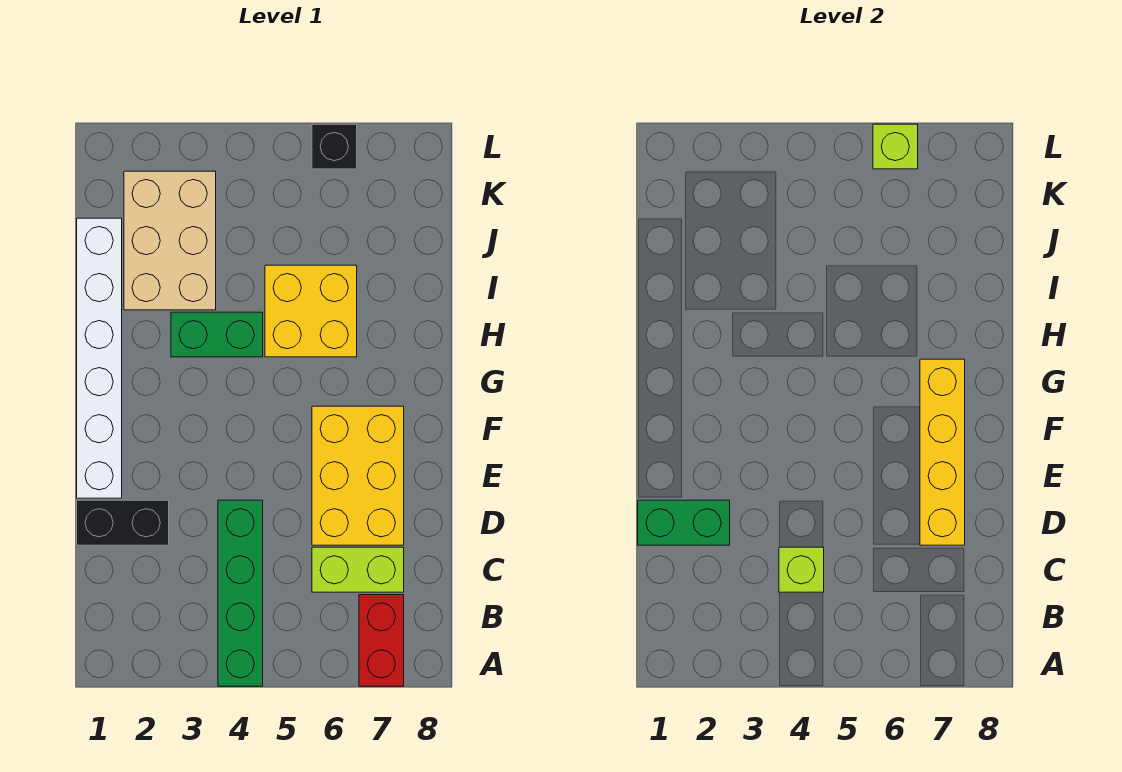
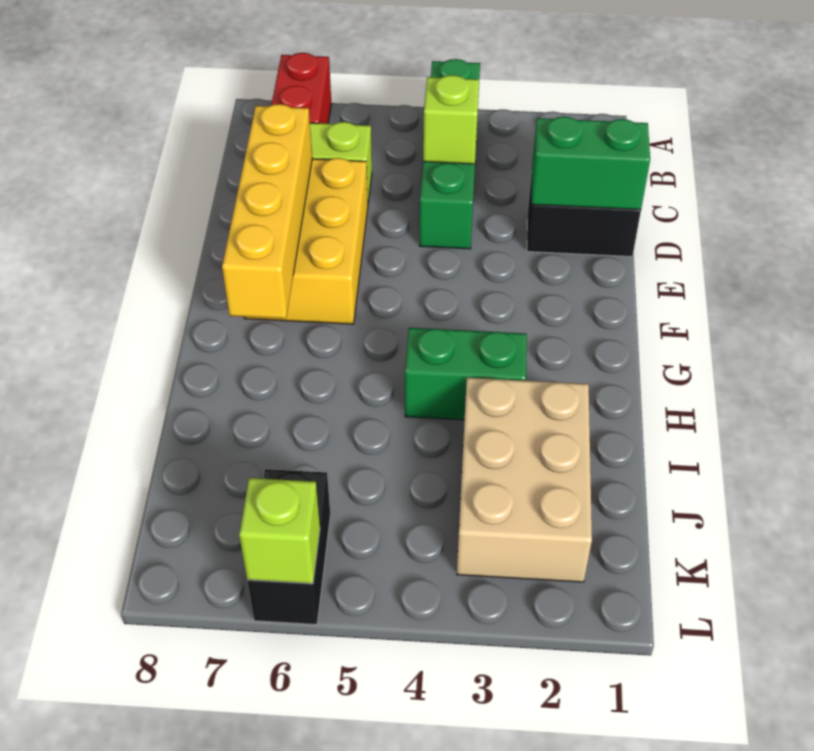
white brick E1:J1 level 1 -> none
yellow brick H5:I6 level 1 -> none
black brick L6 level 1 -> black brick K6:L6 level 1

